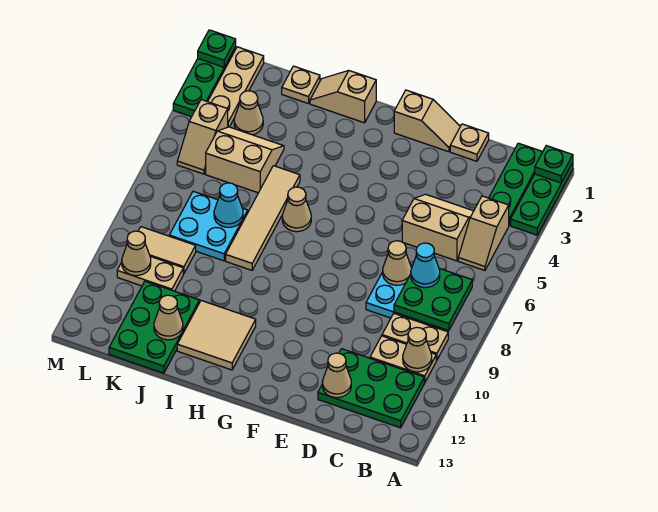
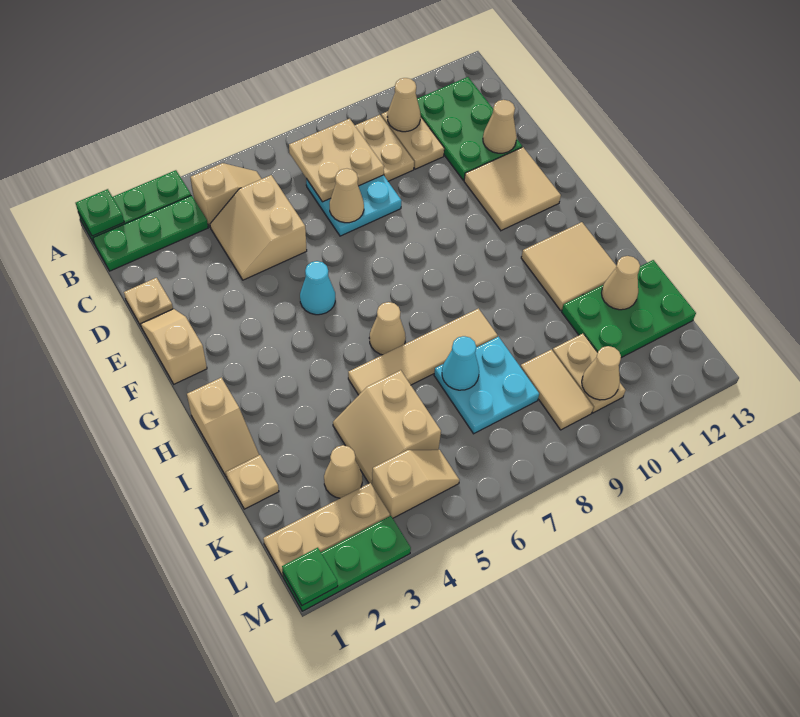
green plate B7:C8 level 2 -> tan plate B7:C8 level 2
cyan cone C7 level 3 -> cyan cone F5 level 1
none -> tan tile E11:F12 level 1

